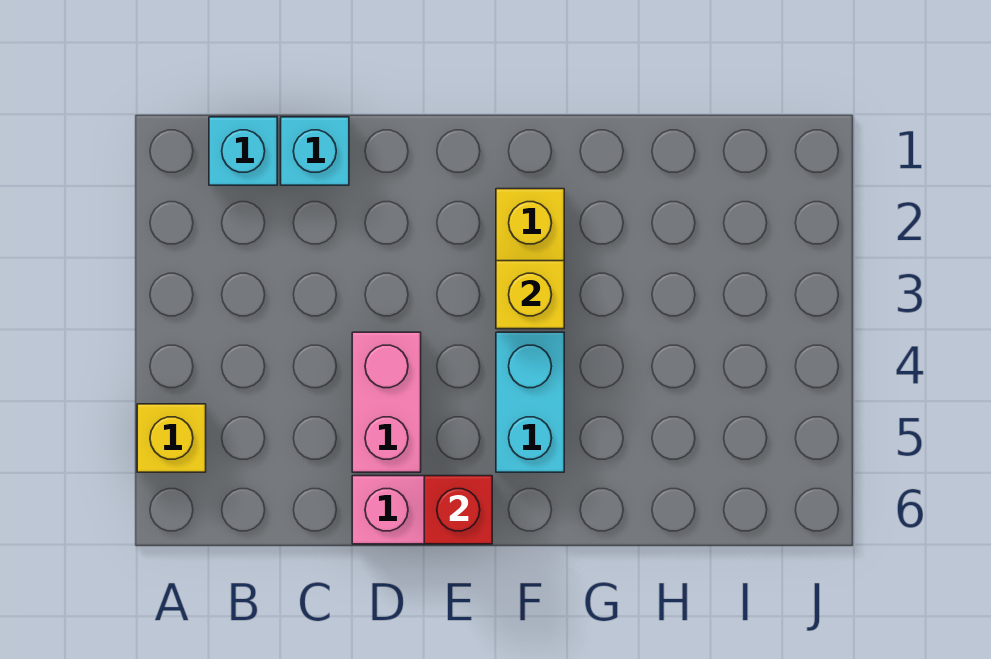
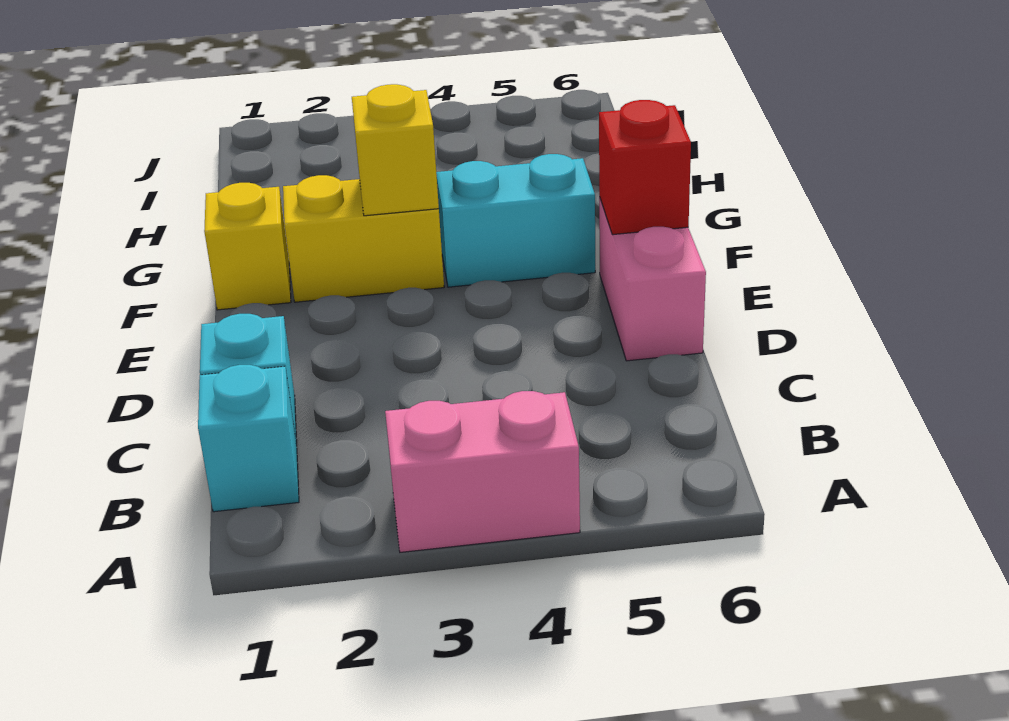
yellow brick A5 level 1 -> yellow brick F1 level 1
pink brick D4:D5 level 1 -> pink brick A3:A4 level 1

